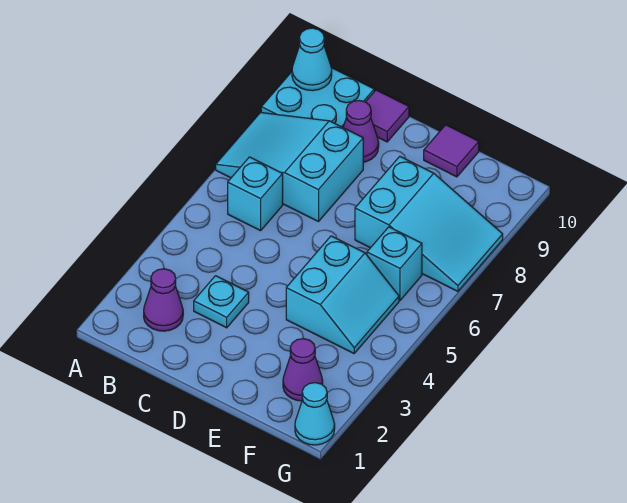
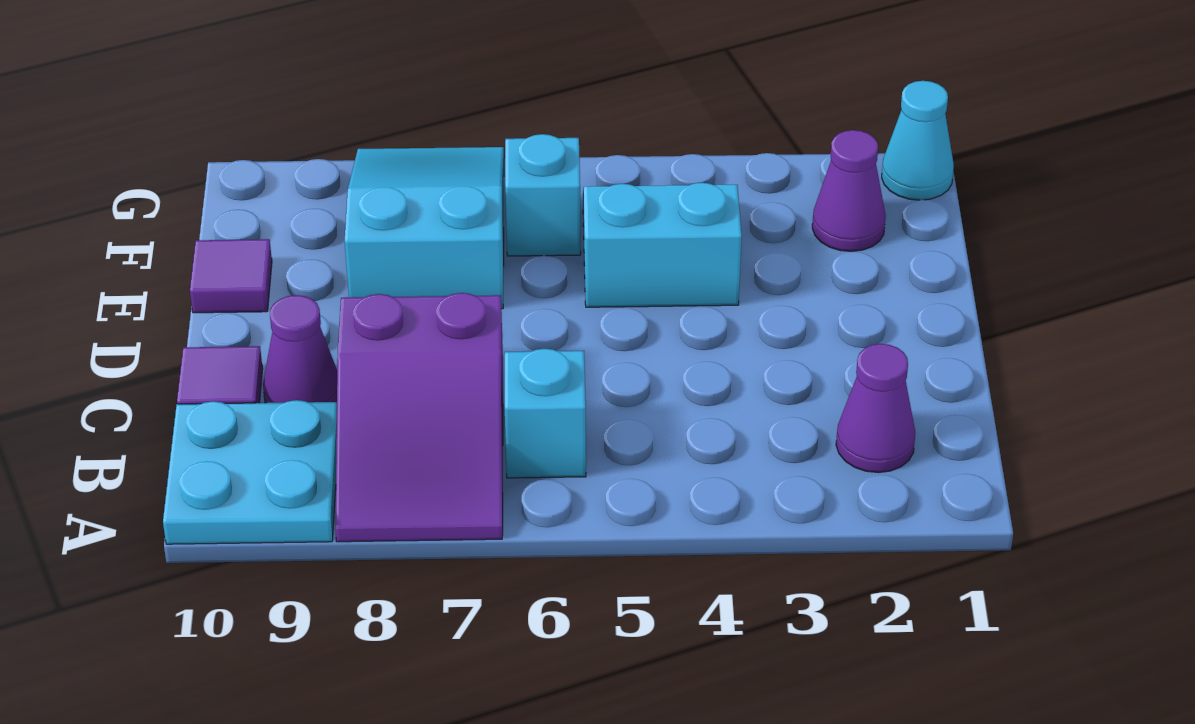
cyan slope A7:C8 level 1 top C -> purple slope A7:C8 level 1 top C
cyan cone A10 level 2 -> none
cyan plate C3 level 1 -> none

